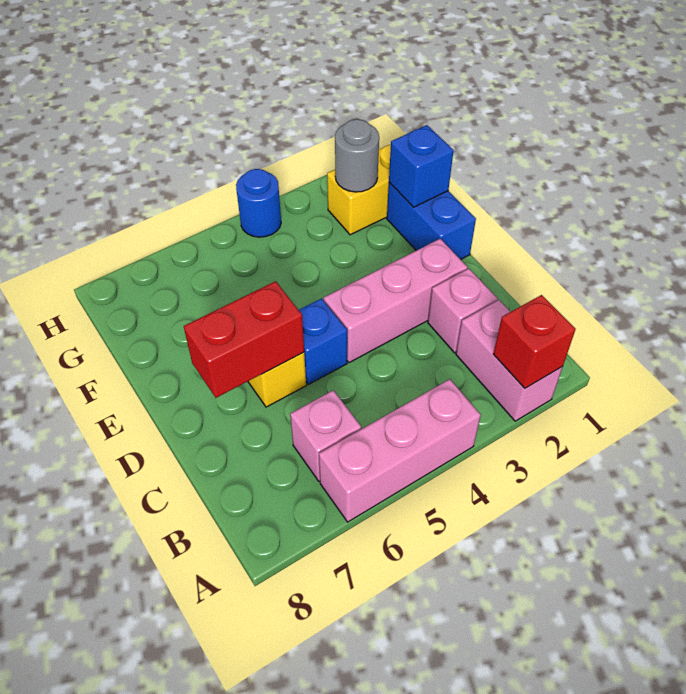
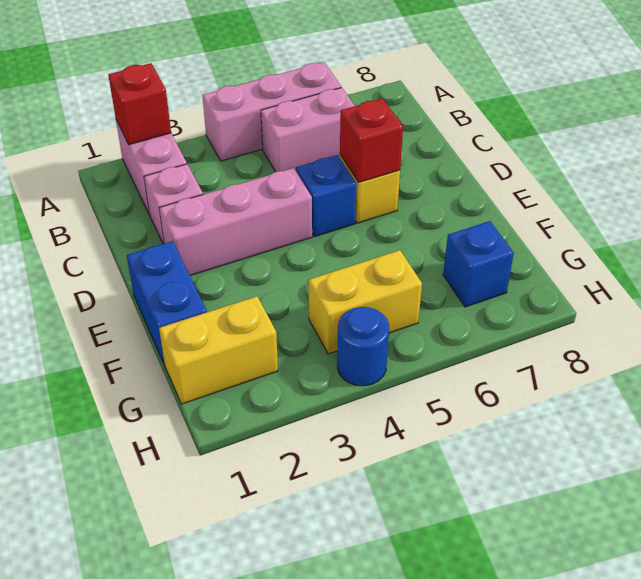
pink brick B6 level 1 -> pink brick B5:B6 level 1
red brick D6:D7 level 2 -> red brick D6 level 2
blue brick F1 level 2 -> blue brick G7 level 1
grey round brick G2 level 2 -> none
none -> yellow brick G4:G5 level 1

